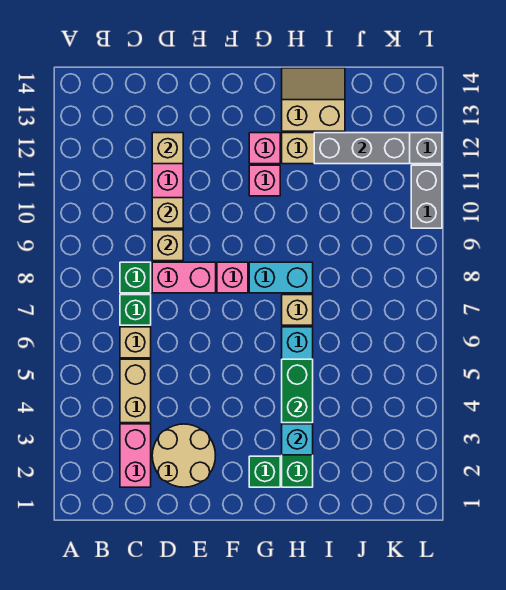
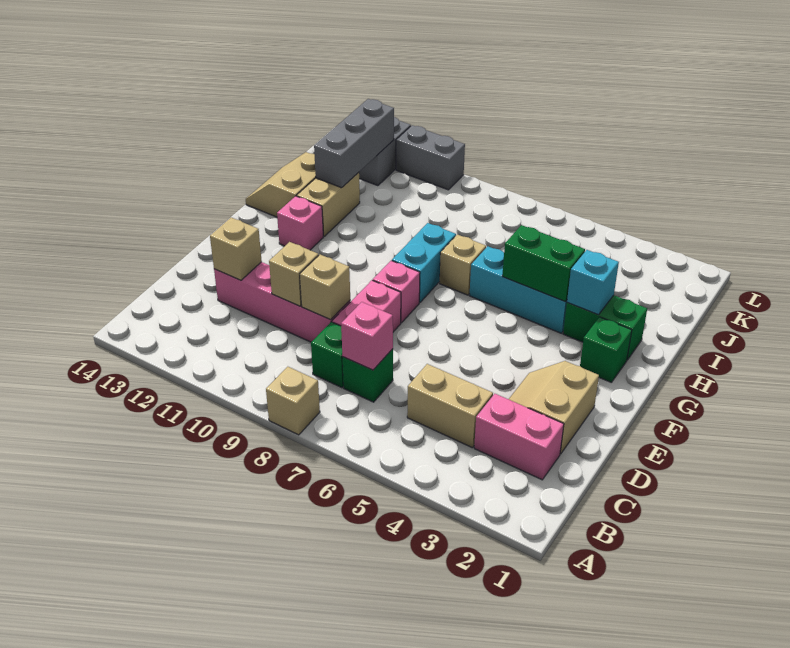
tan brick C6 level 1 -> tan brick A8 level 1
tan round brick D2:E3 level 1 -> tan slope D2:E3 level 1 top 2
pink brick G11 level 1 -> pink brick C7 level 2

